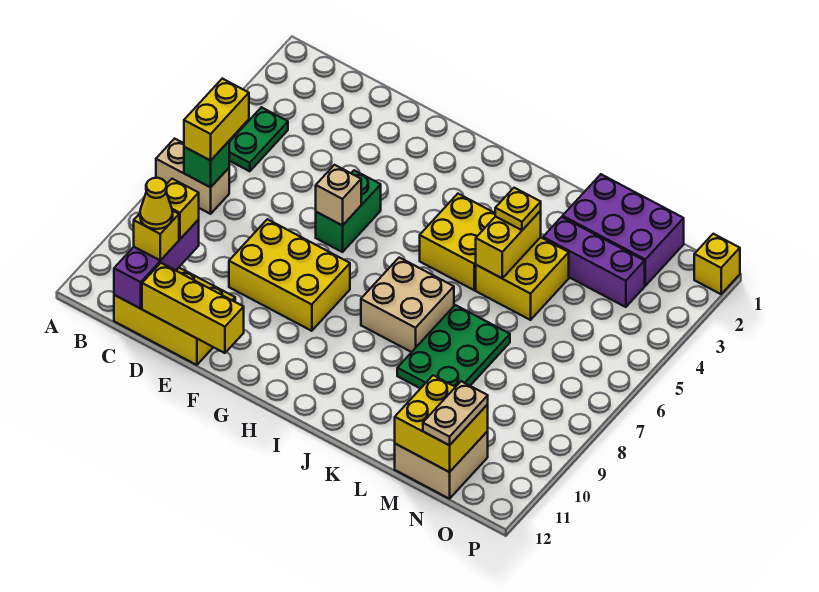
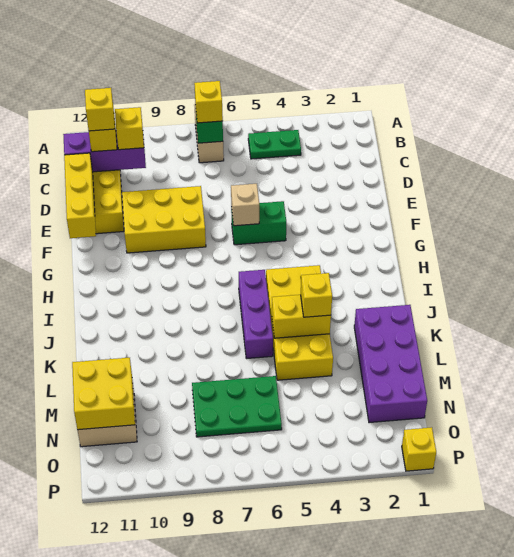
yellow brick B6:B7 level 3 -> yellow brick B7 level 3
yellow cone C11 level 4 -> yellow brick C11 level 4
yellow brick E8:G9 level 1 -> yellow brick E8:F10 level 1
tan brick I7:J8 level 1 -> none
yellow plate K4 level 3 -> yellow brick K4 level 3
green plate K7:L9 level 1 -> green plate M6:N8 level 1
purple brick L1:N2 level 1 -> purple brick K1:N2 level 1
purple brick L3:N3 level 1 -> purple brick I6:K6 level 1
tan plate N11:N12 level 3 -> none

